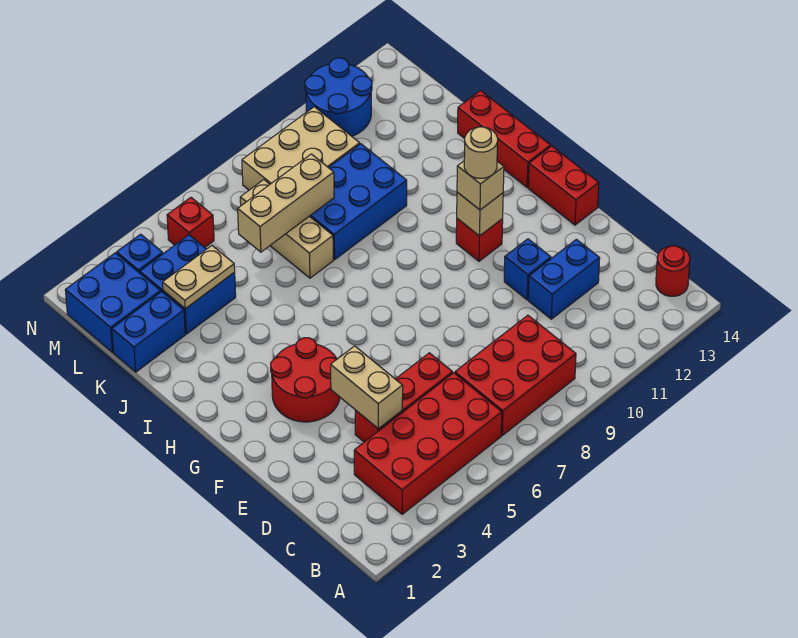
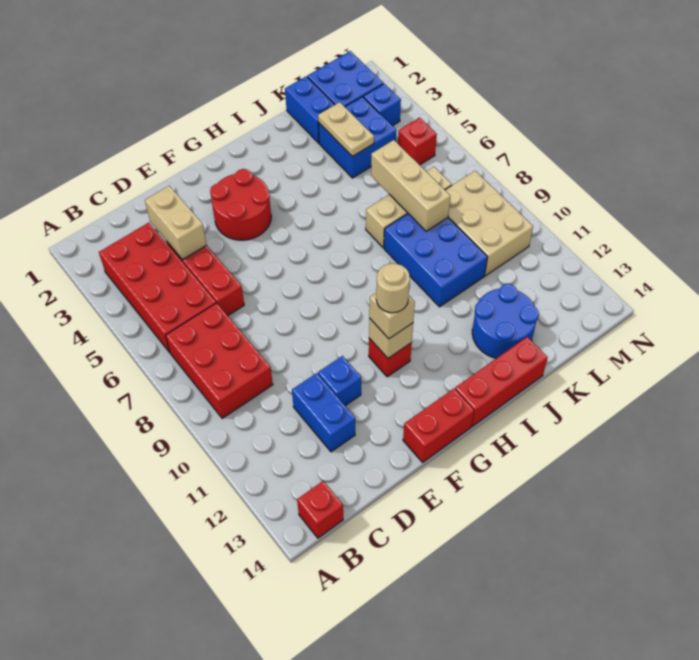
red round brick B14 level 1 -> red brick B14 level 1
tan brick D4:E4 level 2 -> tan brick D3:D4 level 2
blue round brick M11:N12 level 1 -> blue round brick J12:K13 level 1

